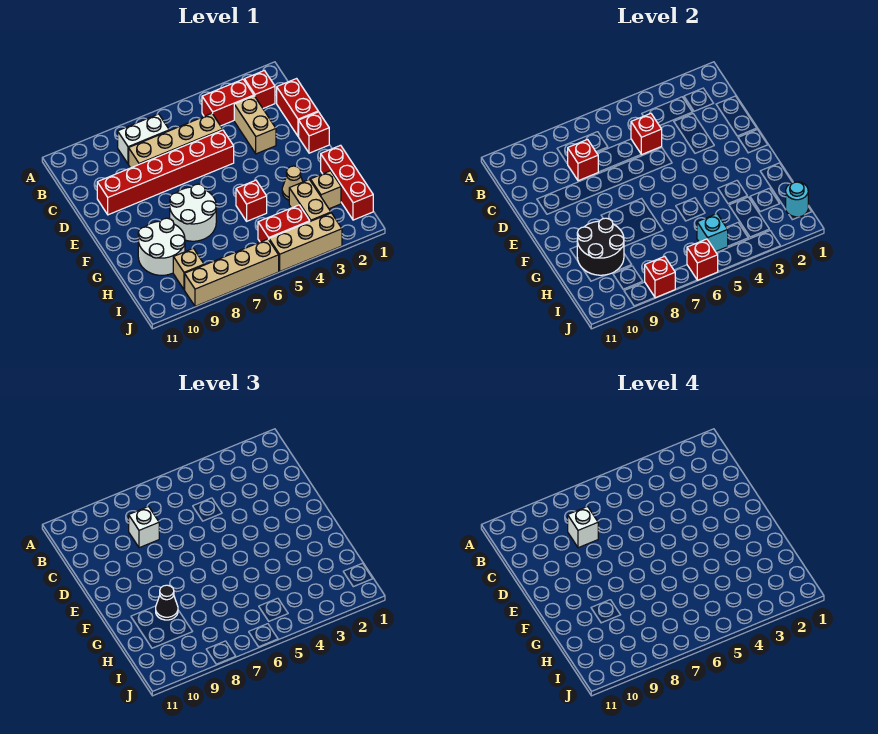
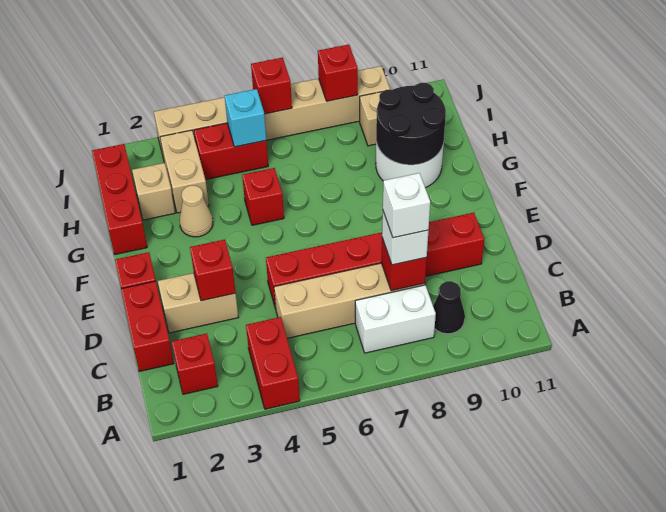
red brick B3:B4 level 1 -> red brick A4:B4 level 1
tan brick C3:D3 level 1 -> tan brick D2:D3 level 1
red brick C5 level 2 -> red brick D3 level 2
white round brick F7:G8 level 1 -> none
black cone G9 level 3 -> black cone B9 level 1
cyan round brick I1 level 2 -> none

